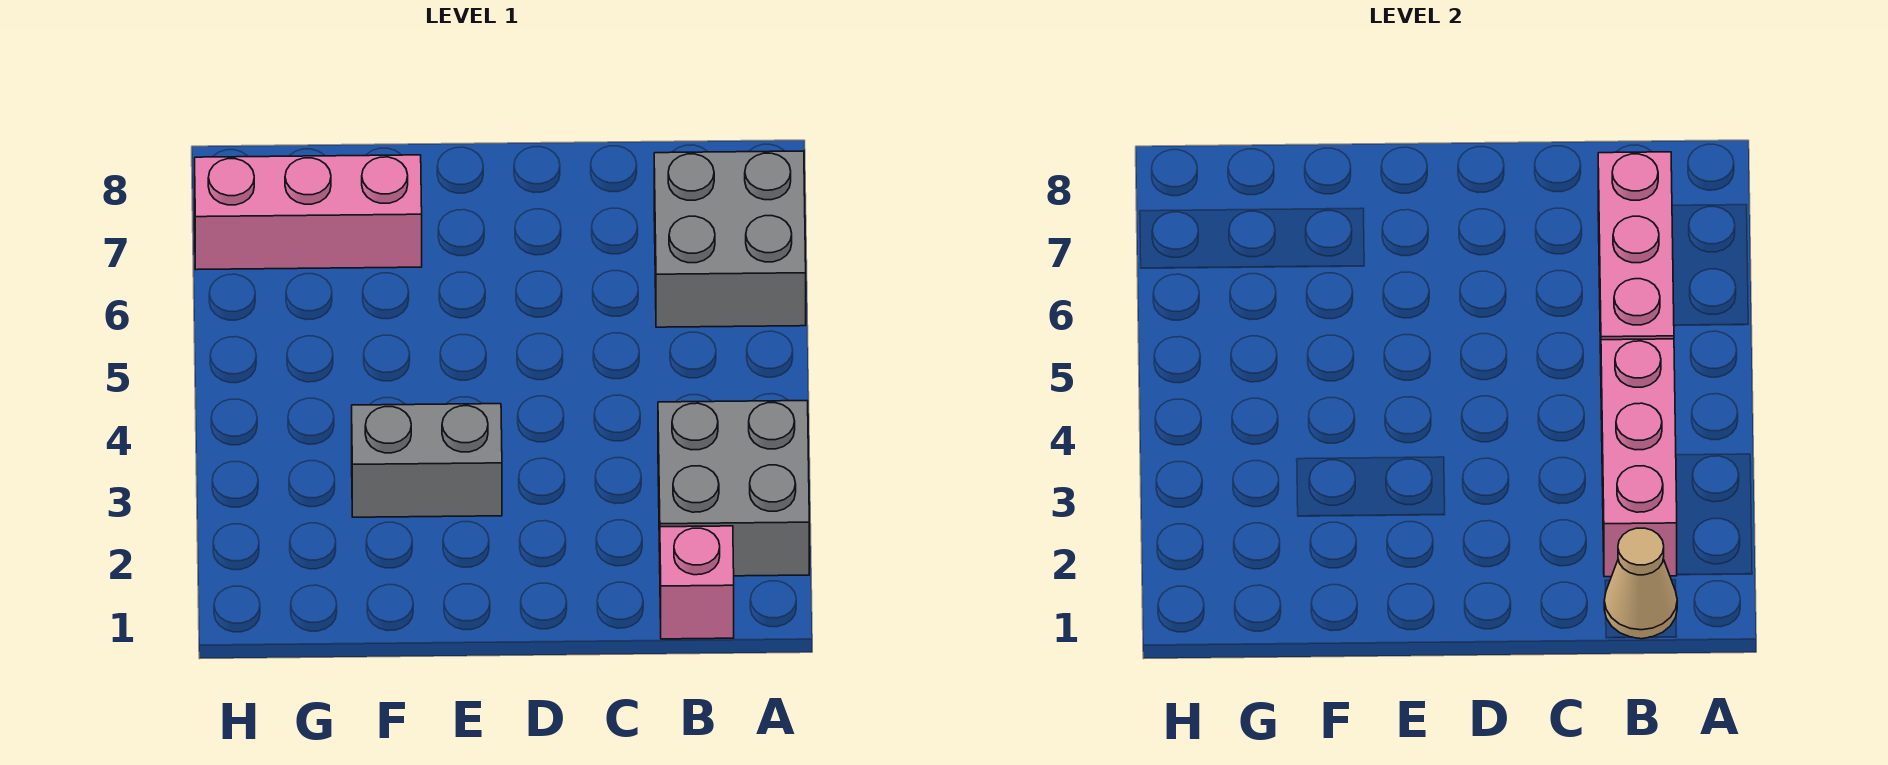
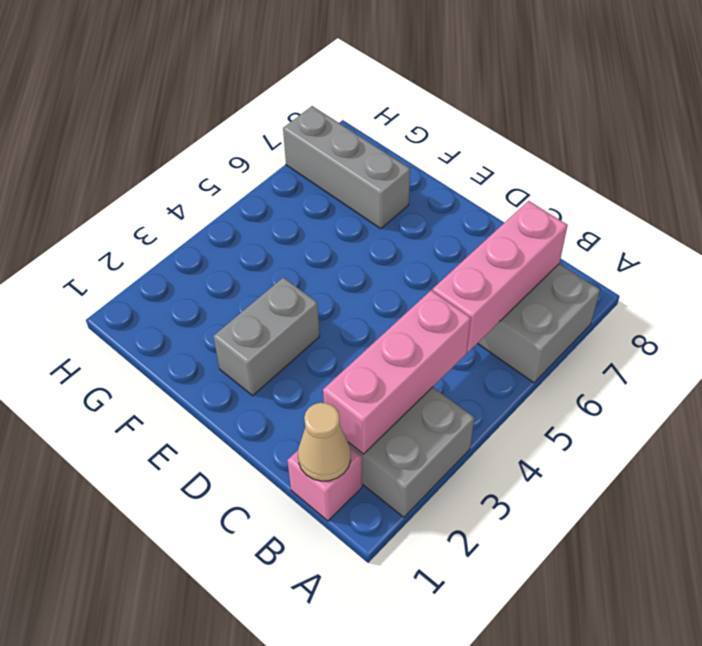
grey brick E3:F3 level 1 -> grey brick E2:E3 level 1
pink brick F7:H7 level 1 -> grey brick F7:H7 level 1

